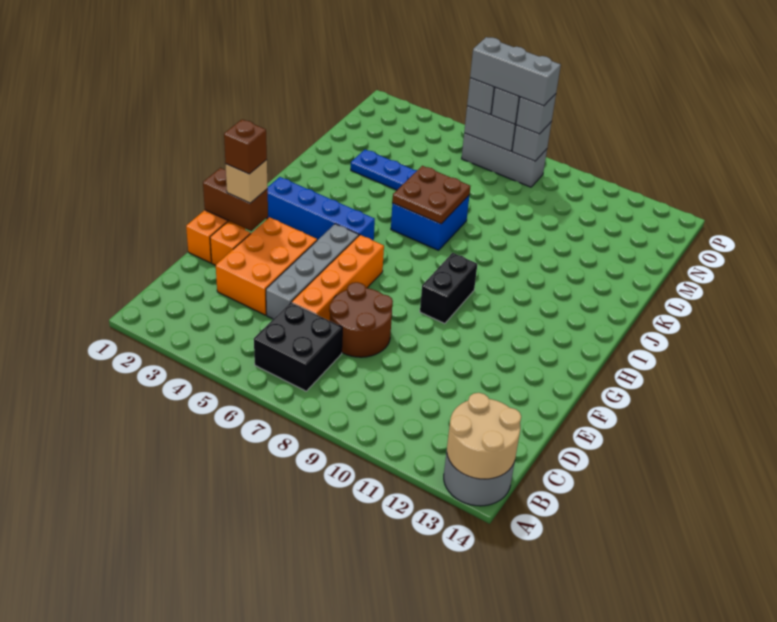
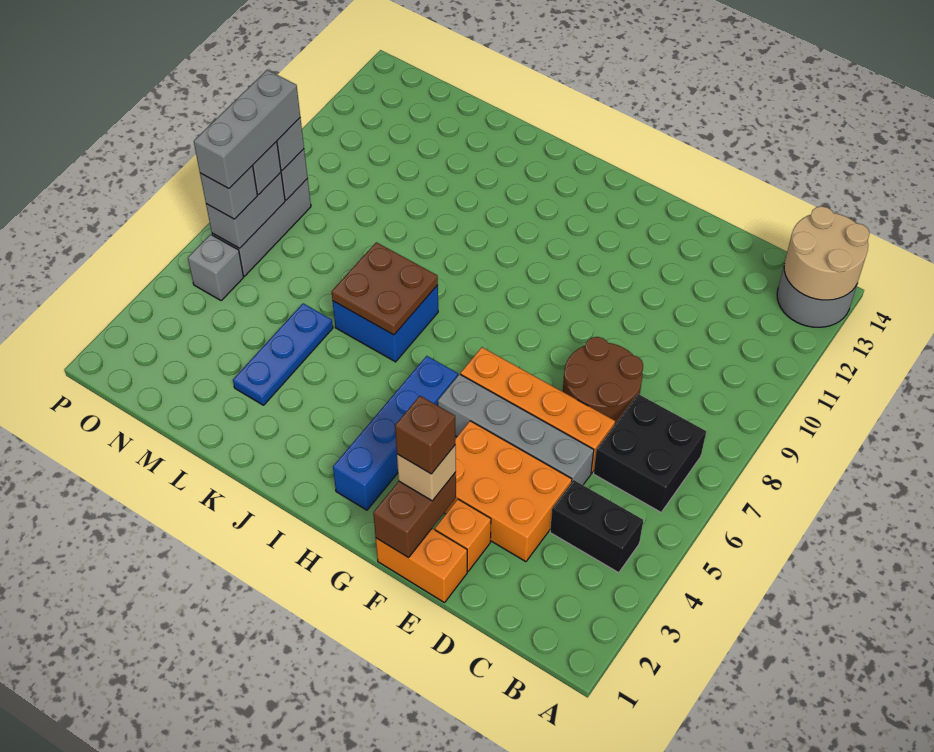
black brick G9:H9 level 1 -> black brick B4:C4 level 1
none -> grey brick O5 level 1

